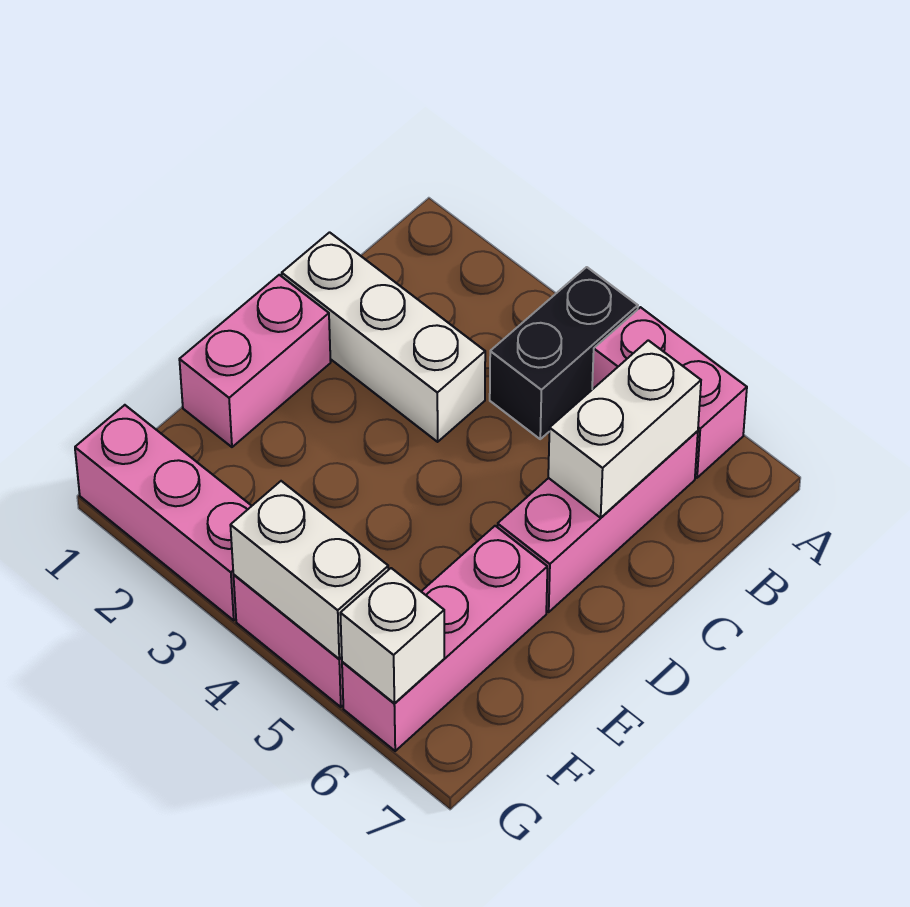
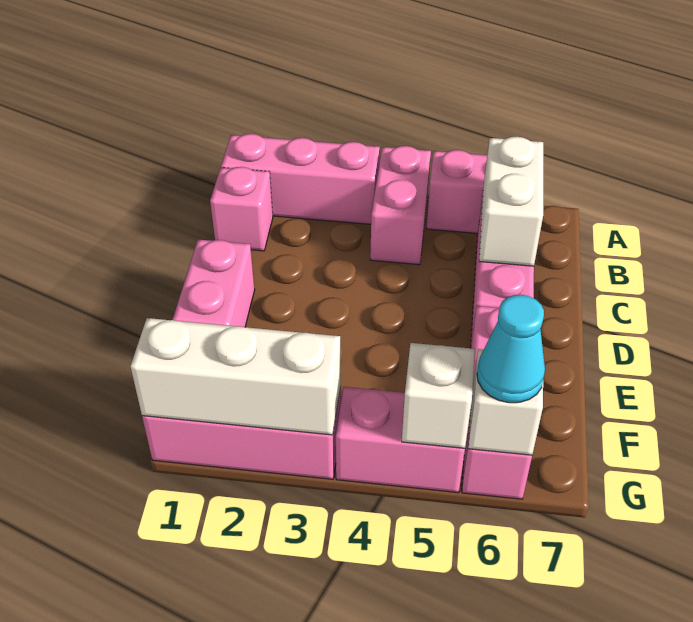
none -> pink brick A1:A3 level 1
black brick A4:B4 level 1 -> pink brick A4:B4 level 1
none -> pink brick B1 level 1
white brick C1:C3 level 1 -> white brick G1:G3 level 2
white brick G4:G5 level 2 -> white brick G5 level 2
none -> cyan cone G6 level 3

